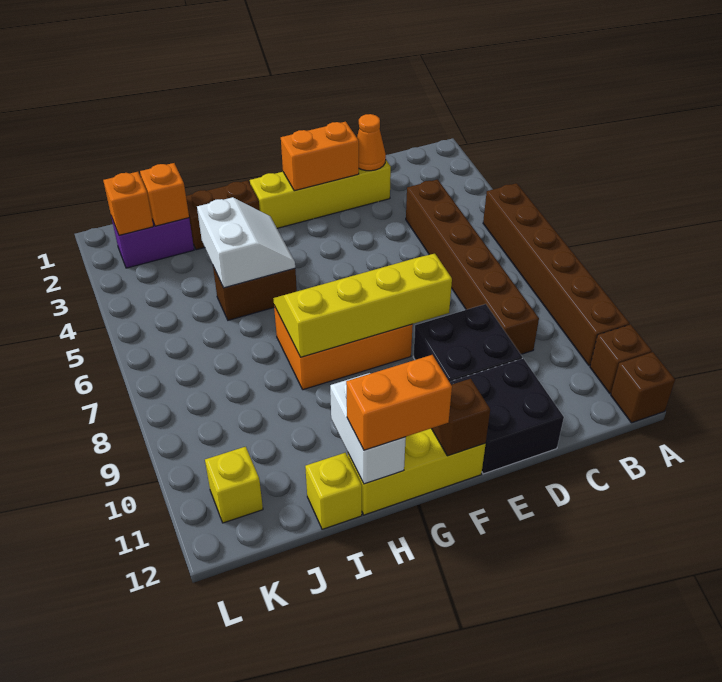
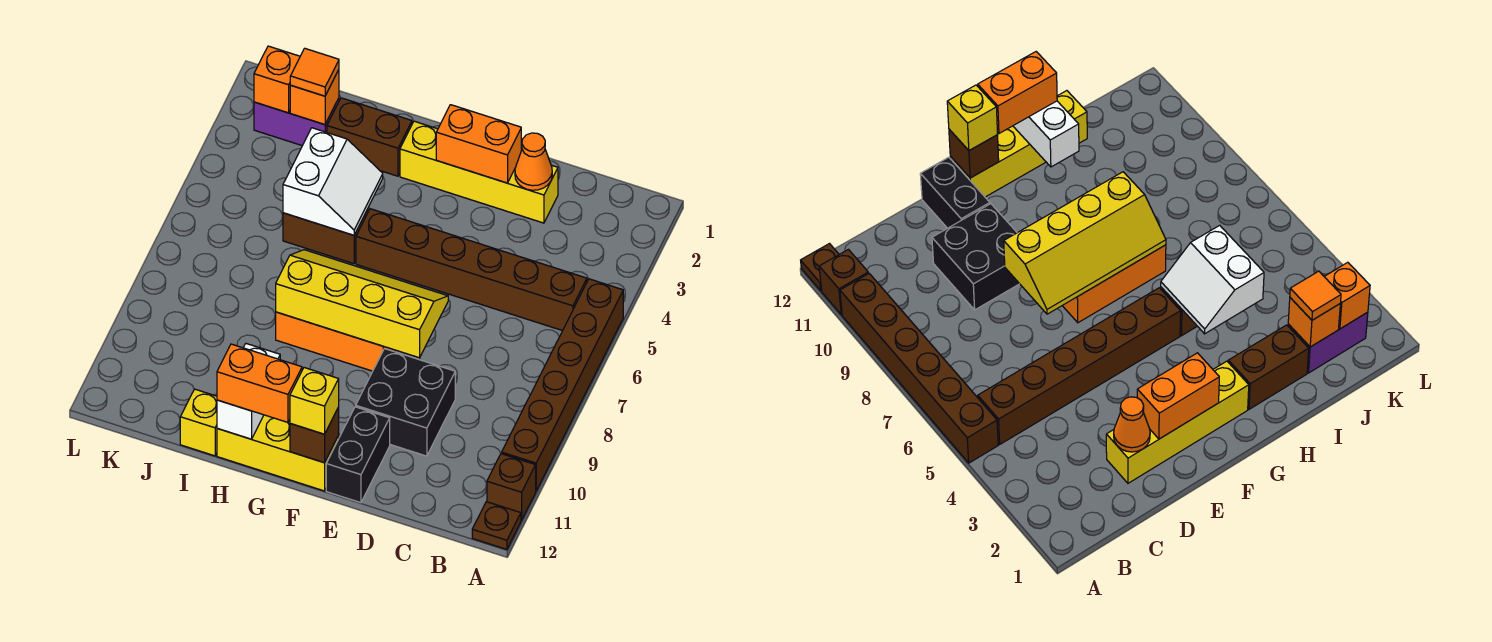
brown brick A12 level 1 -> brown plate A12 level 1
brown brick C4:C9 level 1 -> brown brick B5:G5 level 1
black brick D11:E12 level 1 -> black brick E11:E12 level 1
none -> orange tile J2 level 3
yellow brick K11 level 1 -> yellow brick F12 level 3

